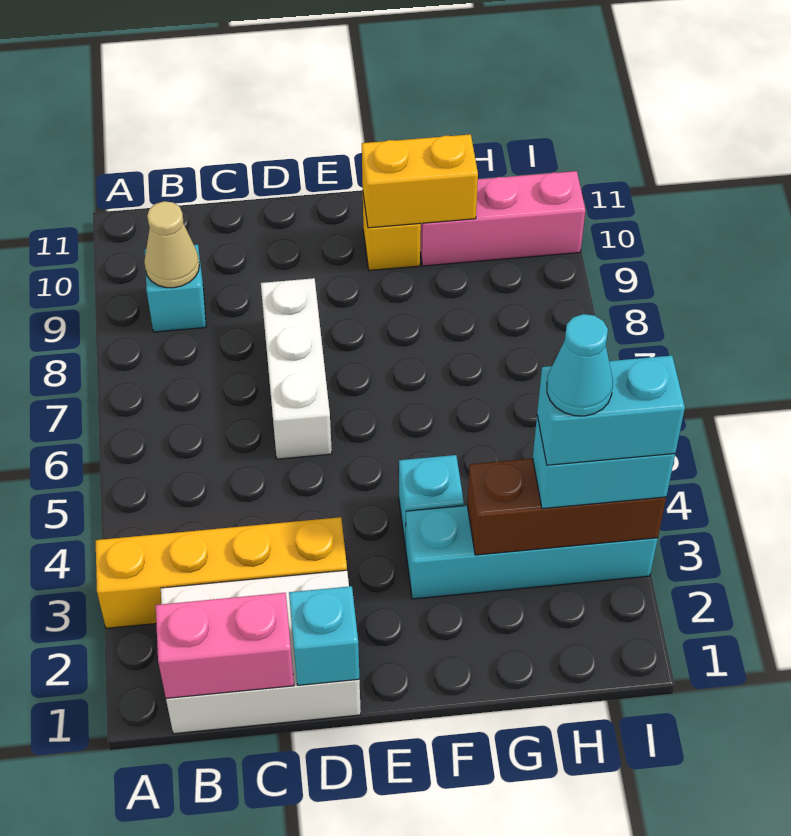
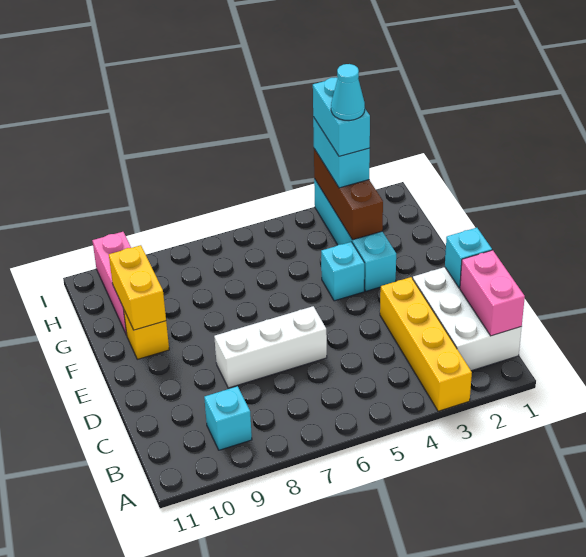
tan cone B9 level 2 -> none

